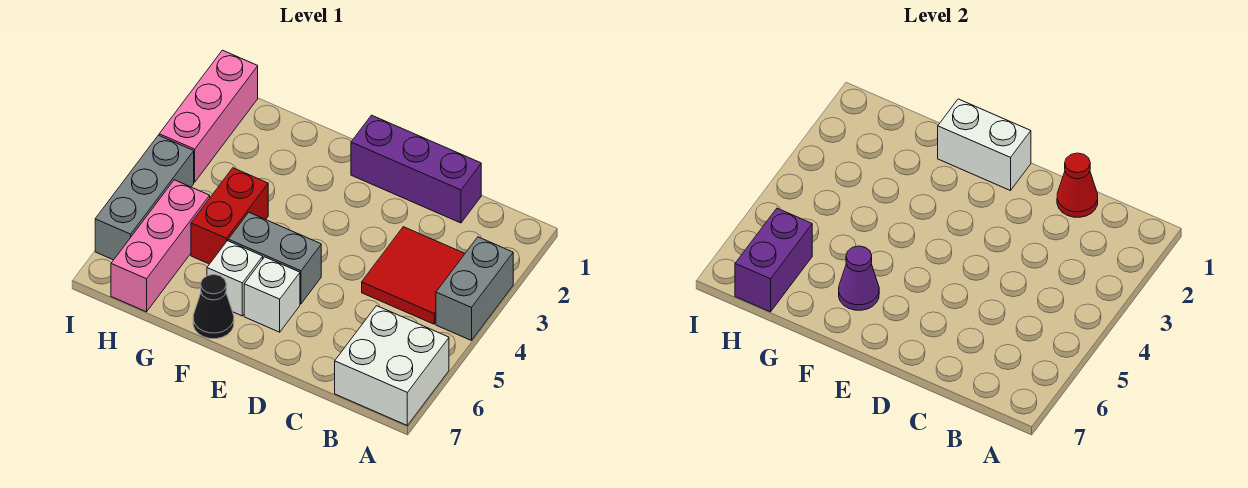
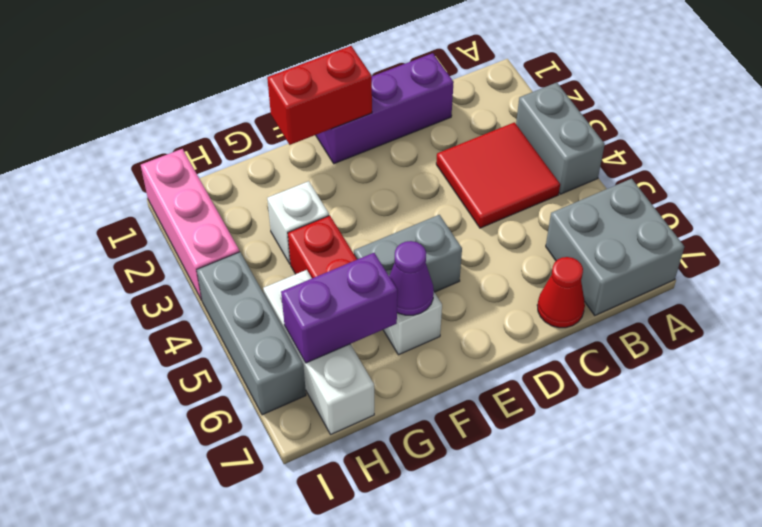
white brick A6:B7 level 1 -> grey brick A6:B7 level 1
red cone C1 level 2 -> red cone C7 level 1
white brick E1:F1 level 2 -> red brick E1:F1 level 2
white brick E6 level 1 -> white brick G3 level 1
black cone F7 level 1 -> none
pink brick H5:H7 level 1 -> white brick H5:H7 level 1
purple brick H6:H7 level 2 -> purple brick G6:H6 level 2

